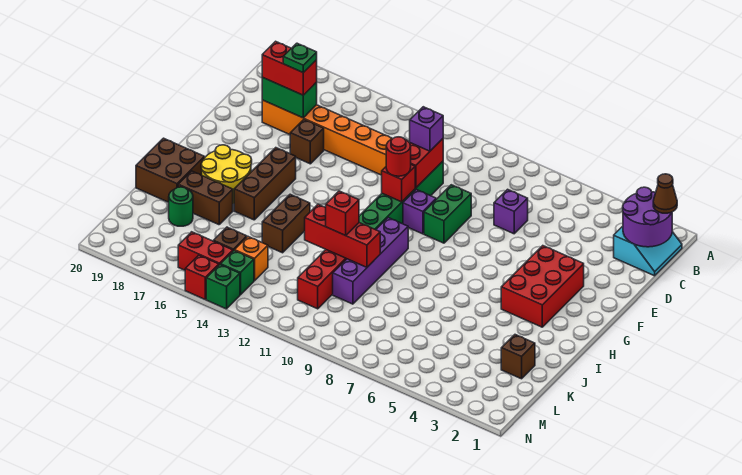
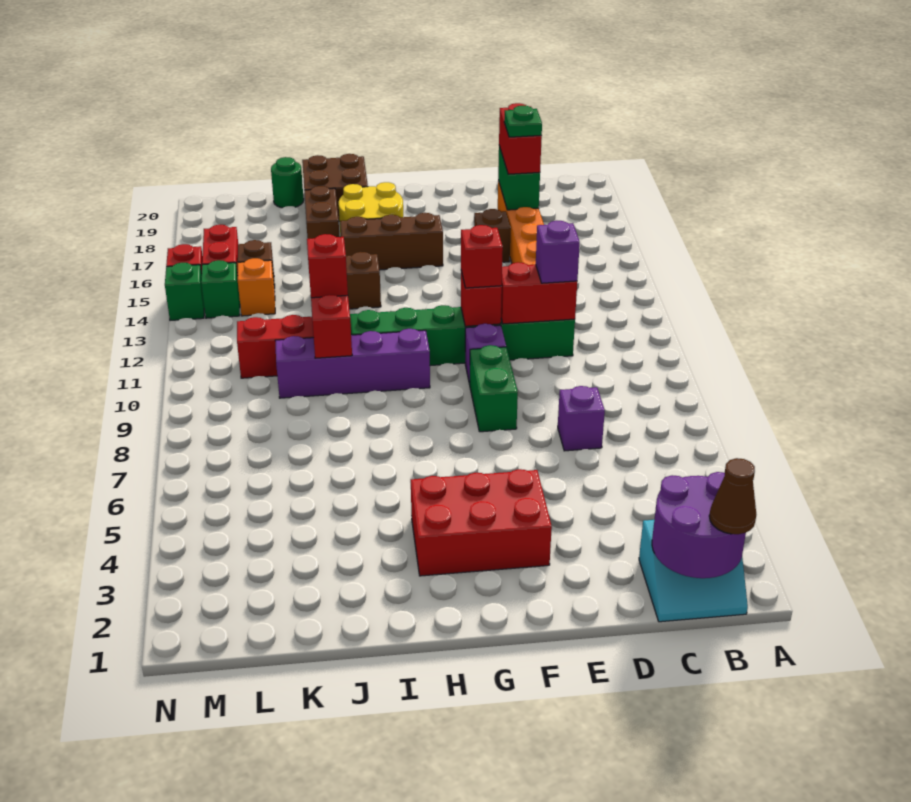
green brick E9:F9 level 1 -> green brick F8:F9 level 1
red round brick F11 level 3 -> red brick F11 level 3
brown brick K2 level 1 -> none
green round brick K18 level 1 -> green round brick K20 level 1

